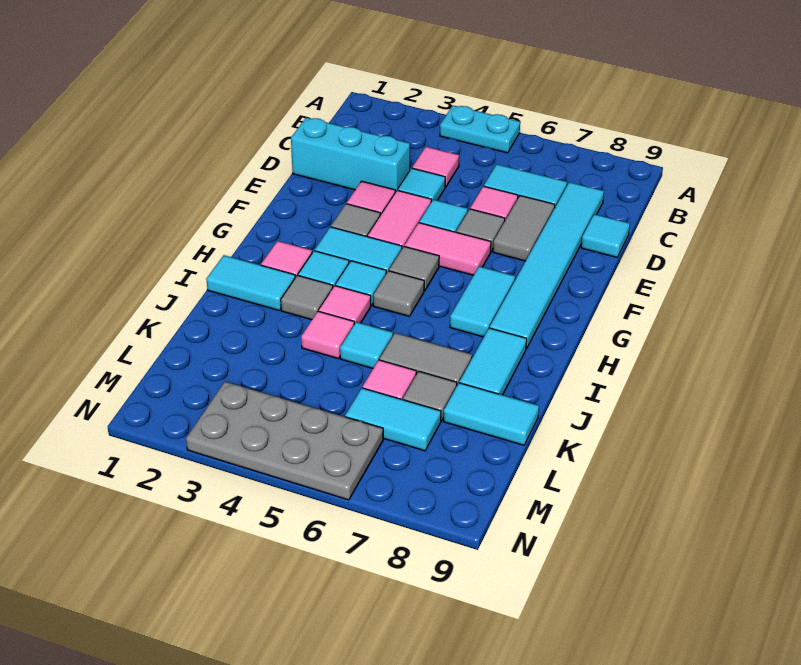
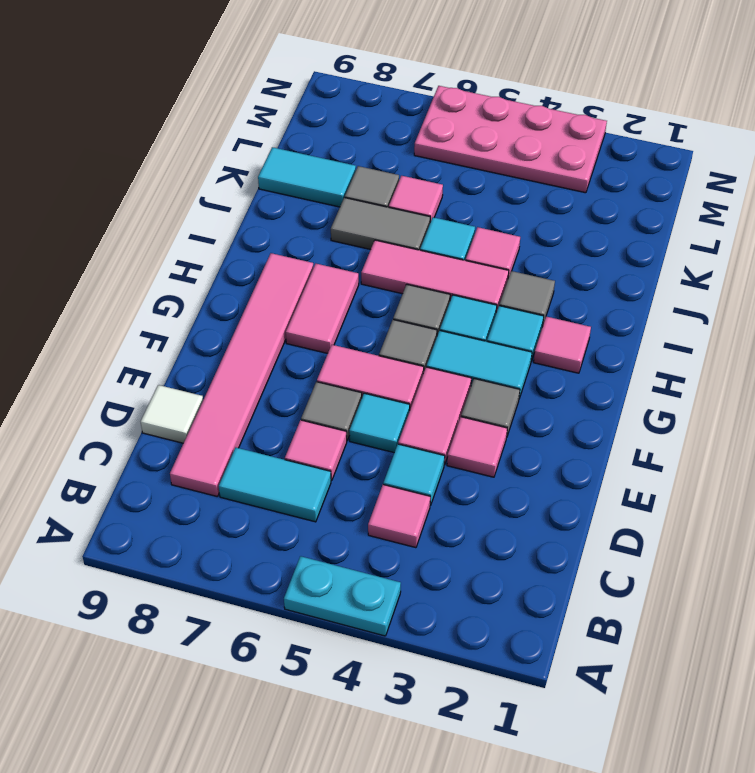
cyan tile C8:H8 level 1 -> pink tile C8:H8 level 1
cyan brick D1:D3 level 1 -> none
grey tile D7:E7 level 1 -> none
cyan tile D9 level 1 -> white tile D9 level 1
cyan tile G7:H7 level 1 -> pink tile G7:H7 level 1
cyan tile I1:I2 level 1 -> none
pink tile I4 level 1 -> pink tile I4:I6 level 1
cyan tile I8:J8 level 1 -> none
cyan tile L6:L7 level 1 -> none
grey plate M3:N6 level 1 -> pink plate M3:N6 level 1

